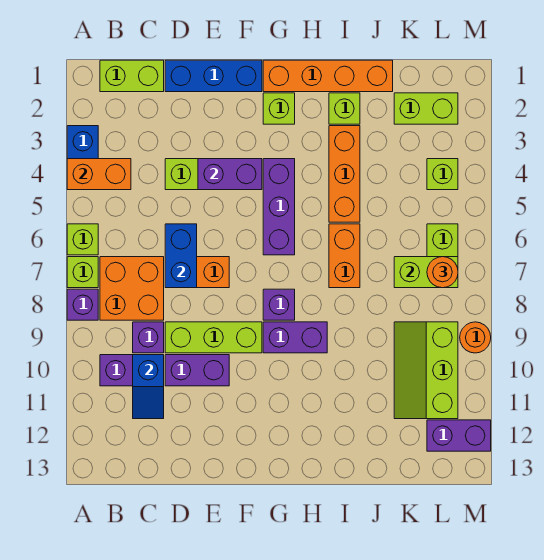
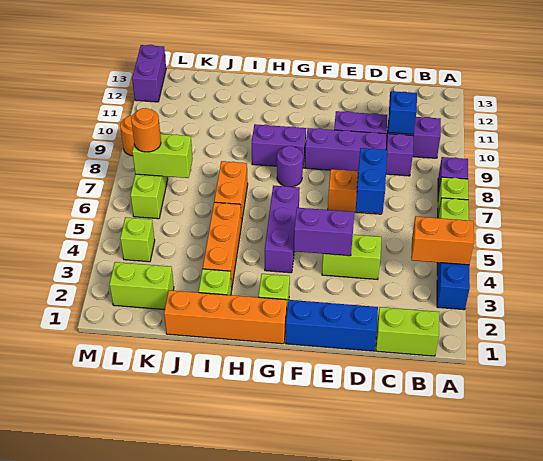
orange brick B7:C8 level 1 -> none
lime brick D9:F9 level 1 -> purple brick D9:F9 level 1
purple brick G8 level 1 -> purple round brick G8 level 1
lime slope K9:L11 level 1 top L -> none
purple brick L12:M12 level 1 -> purple brick M12:M13 level 1

